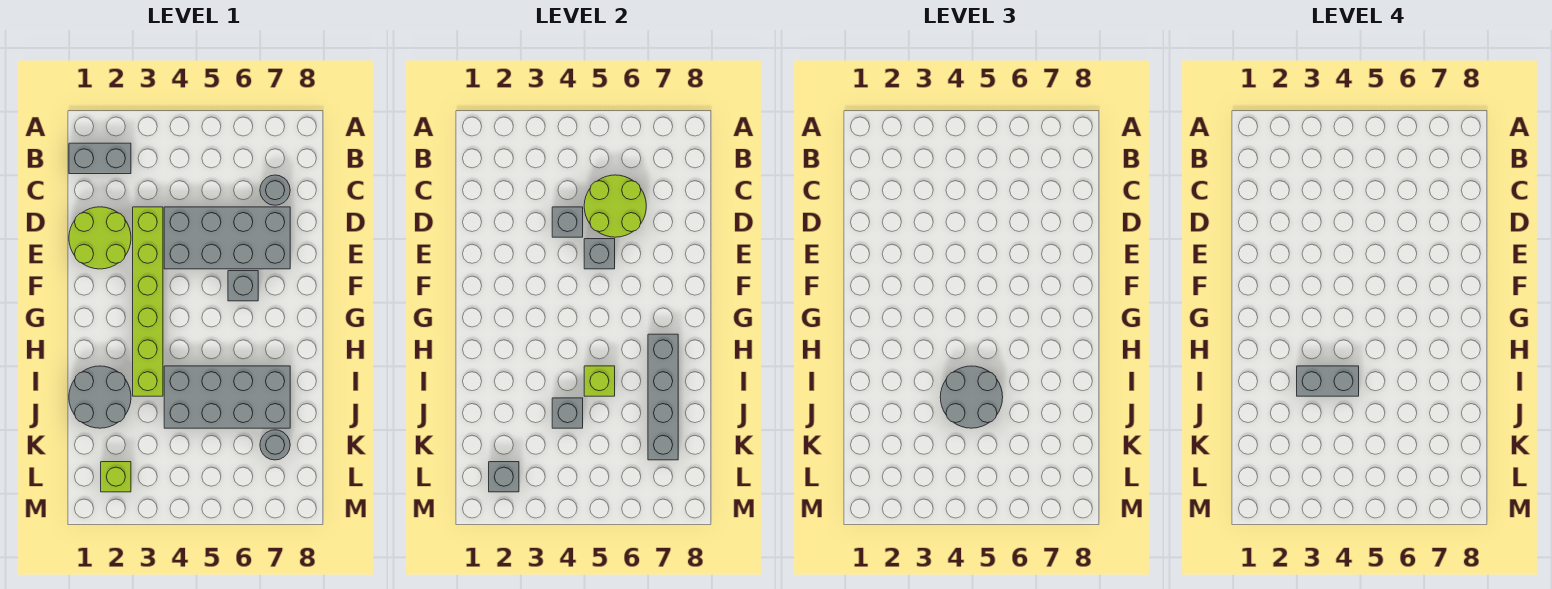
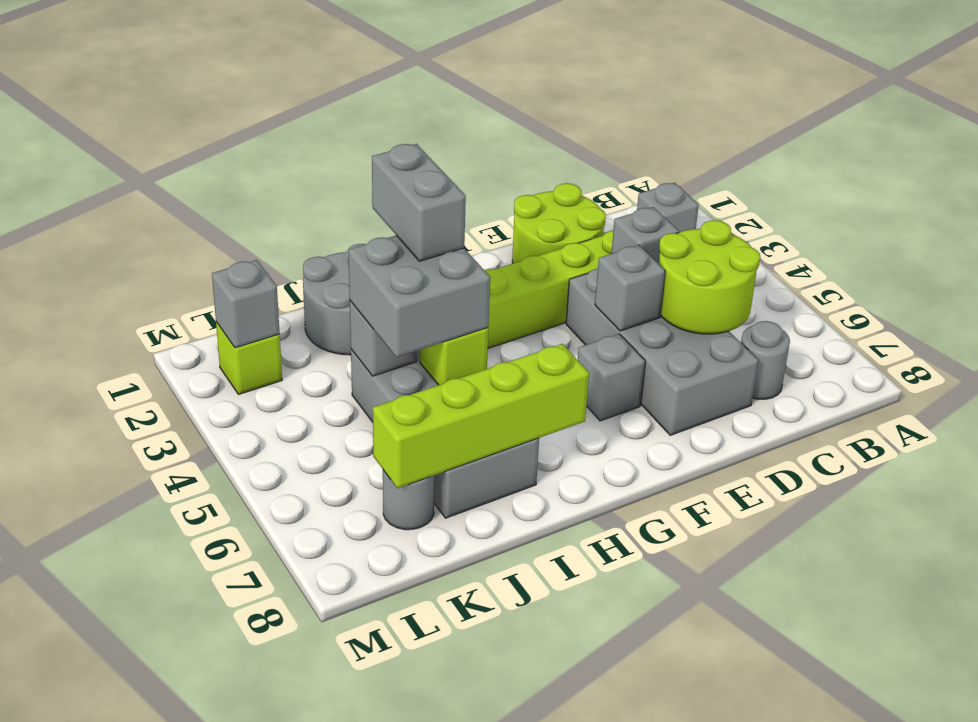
grey brick B1:B2 level 1 -> grey brick B2 level 1
grey brick H7:K7 level 2 -> lime brick H7:K7 level 2
grey round brick I4:J5 level 3 -> grey brick I4:J5 level 3

